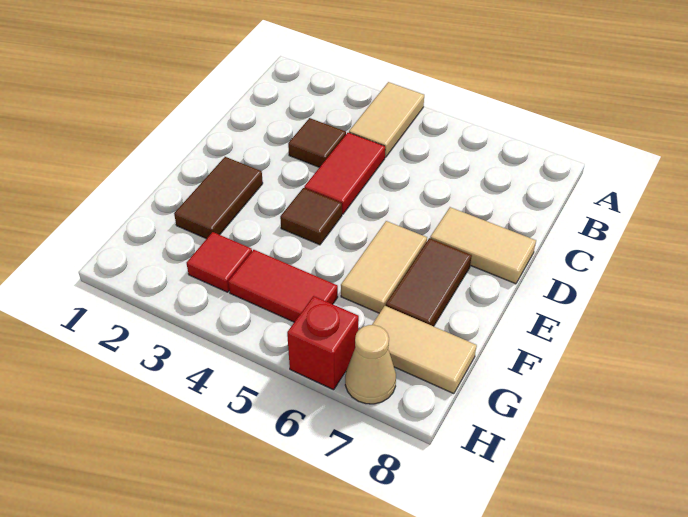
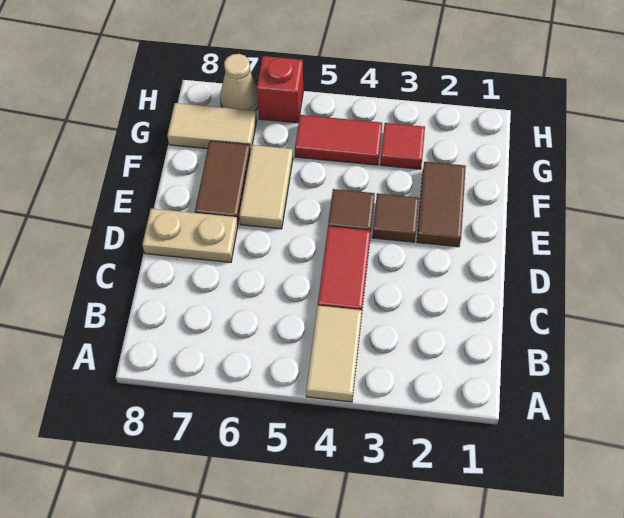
brown tile C3 level 1 -> brown tile E3 level 1
tan tile D7:D8 level 1 -> tan plate D7:D8 level 1

